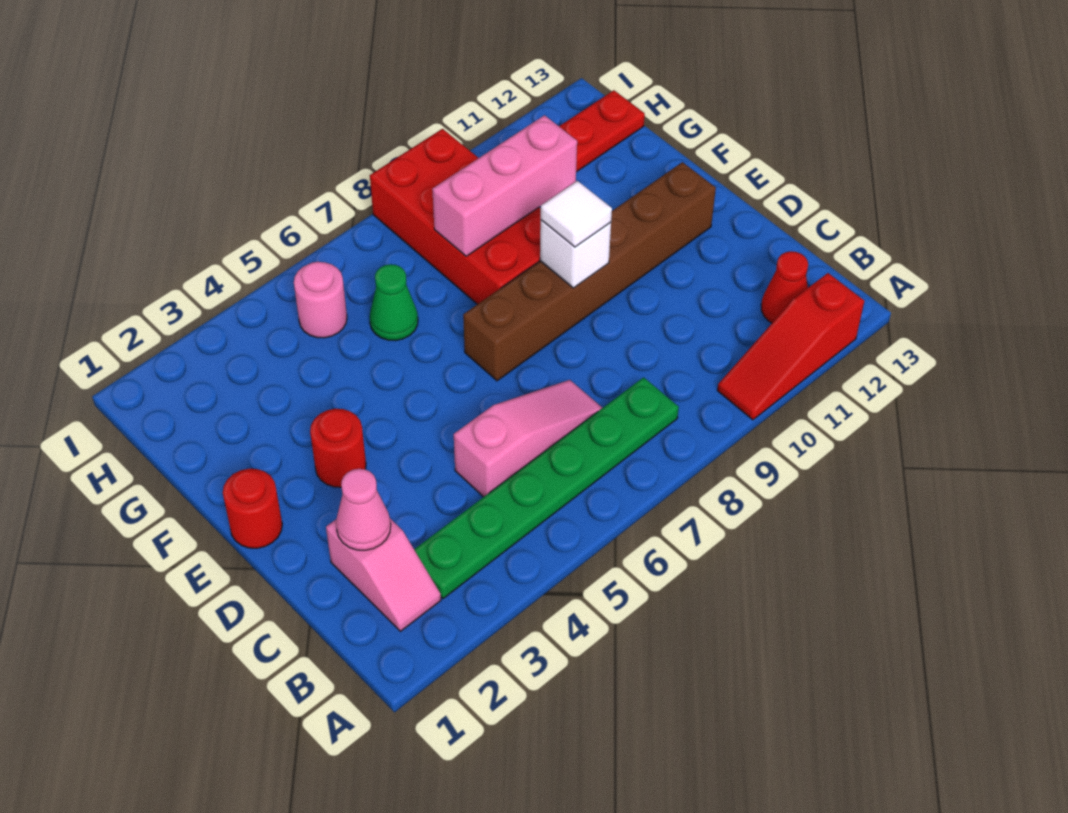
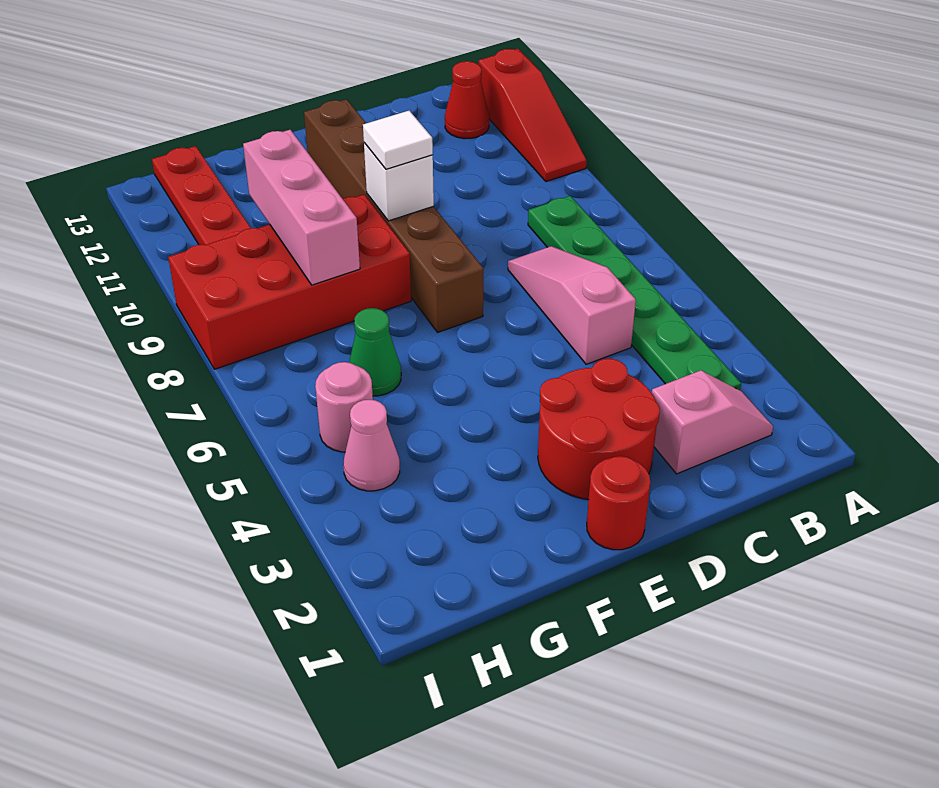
pink cone C2 level 2 -> pink cone H4 level 1
red round brick E3 level 1 -> red round brick D2:E3 level 1

